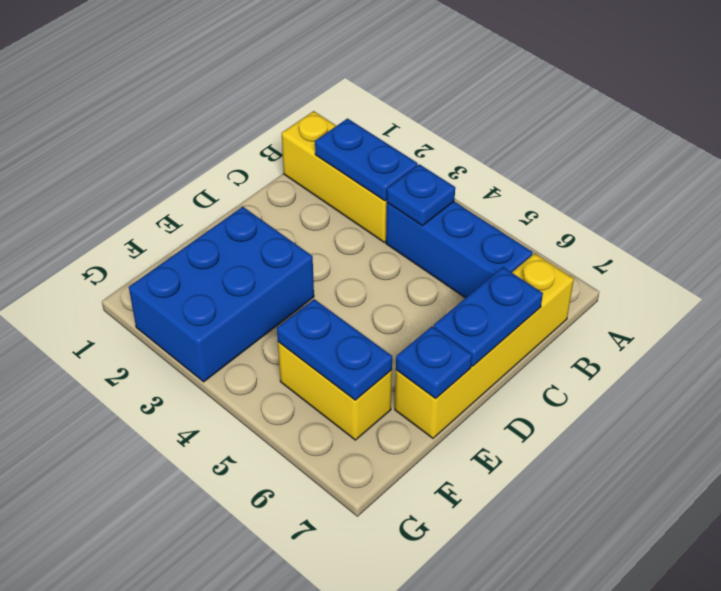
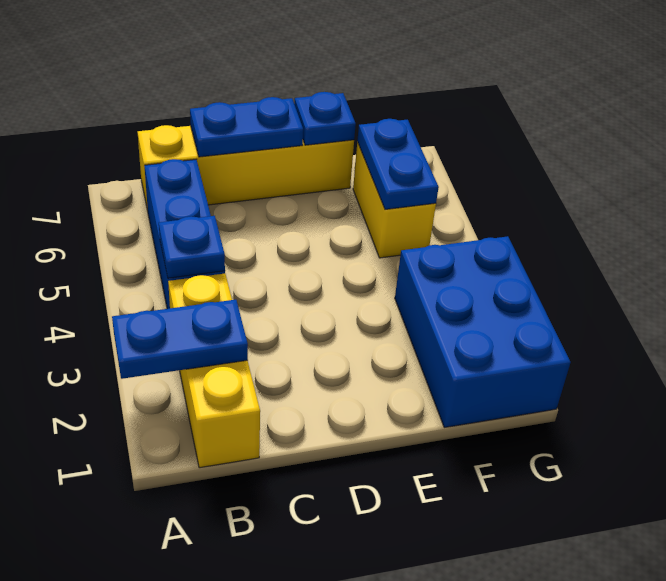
blue plate B2:B3 level 2 -> blue plate A2:B2 level 2
blue brick E2:G3 level 1 -> blue brick F1:G3 level 1

